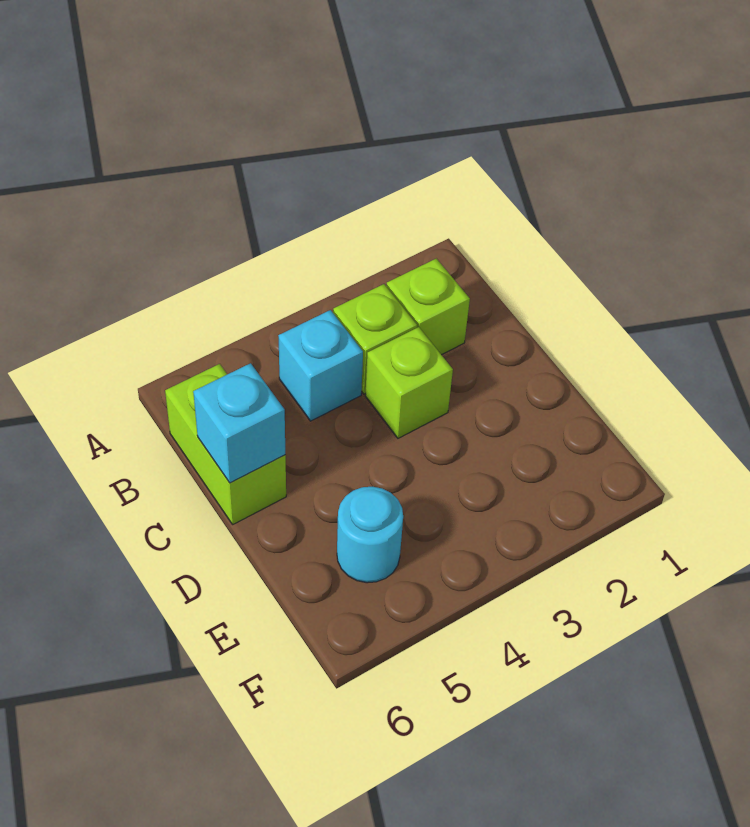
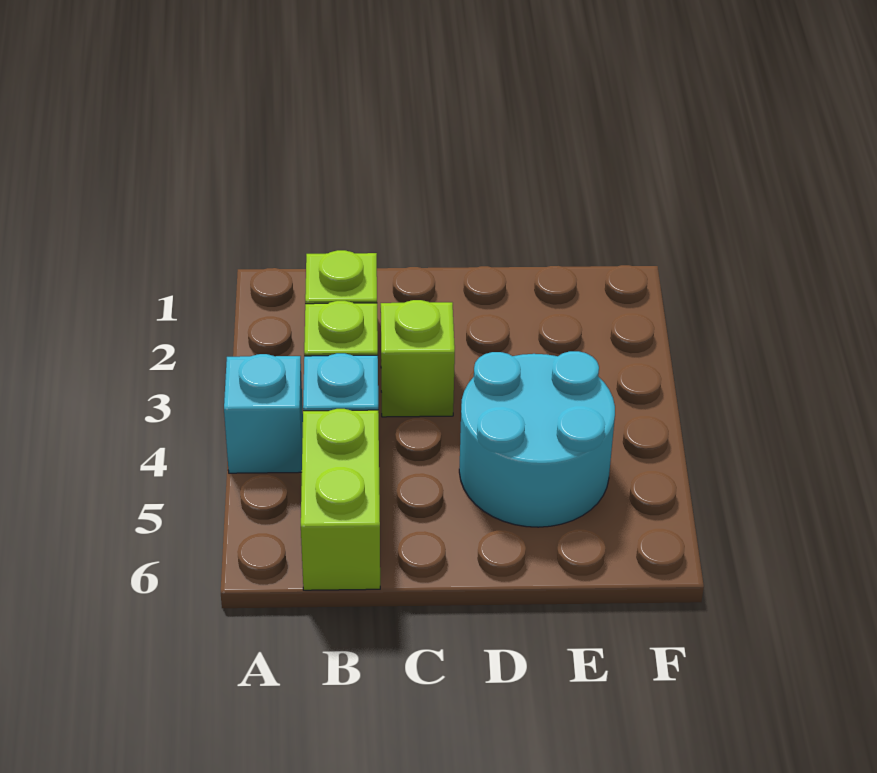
lime brick B6:C6 level 1 -> lime brick B5:B6 level 1
cyan brick C6 level 2 -> cyan brick A4 level 1
cyan round brick E5 level 1 -> cyan round brick D4:E5 level 1

